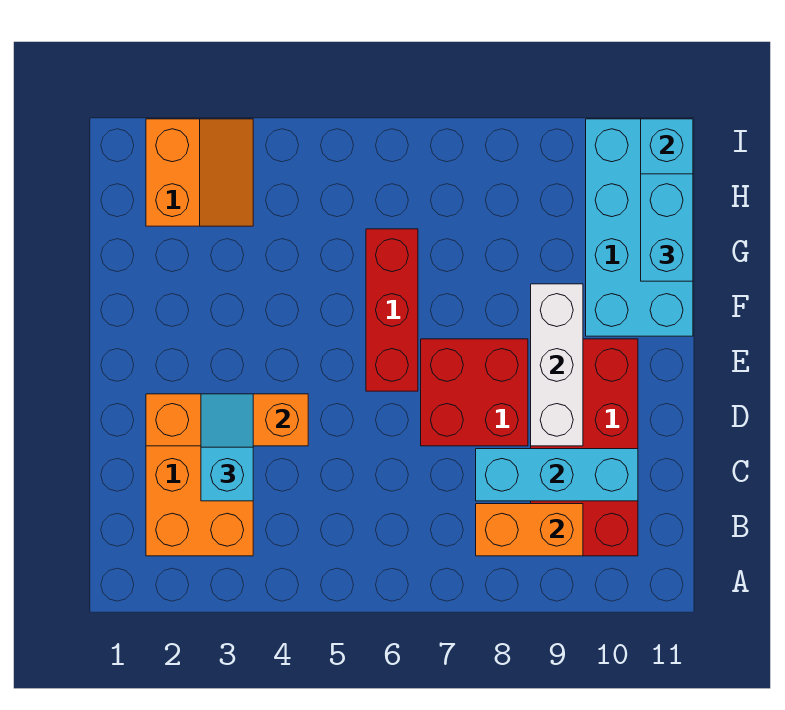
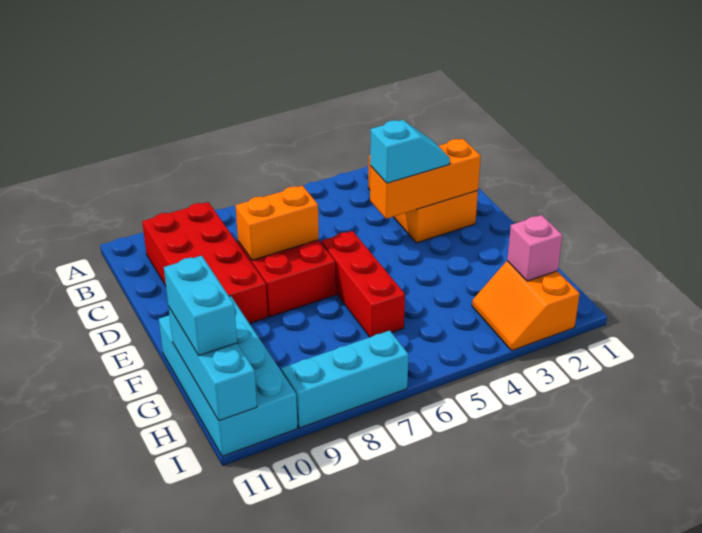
orange brick B8:B9 level 2 -> orange brick D7:D8 level 2
cyan slope C3:D3 level 3 top C -> cyan slope D3:D4 level 3 top 4
cyan brick C8:C10 level 2 -> cyan brick I7:I9 level 1
white brick D9:F9 level 2 -> none
none -> pink brick H2 level 2

